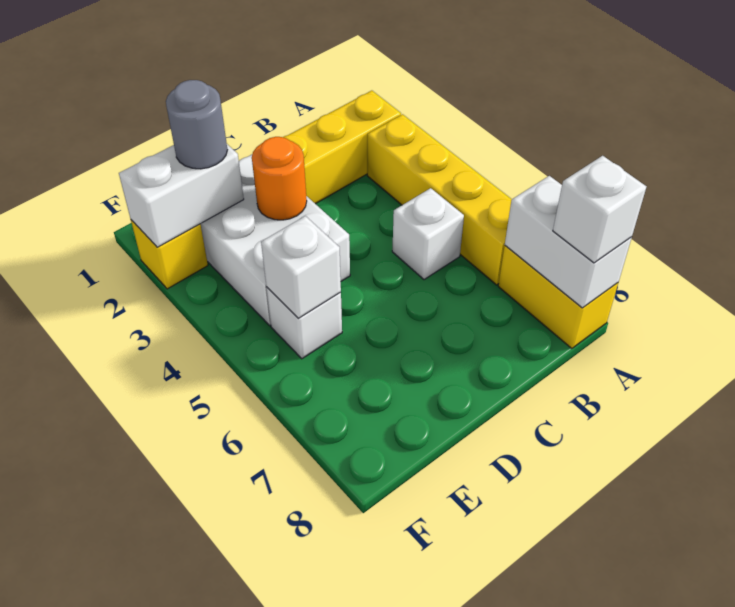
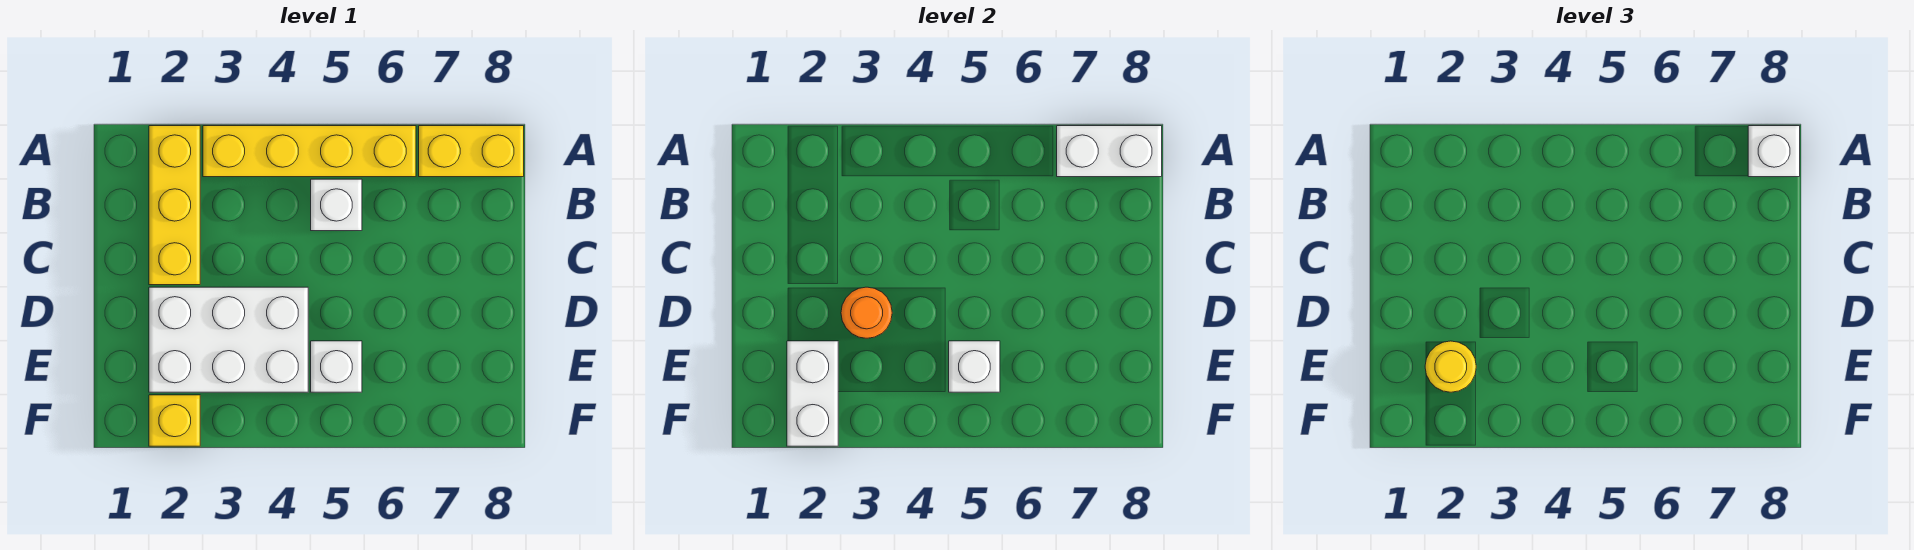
grey round brick E2 level 3 -> yellow round brick E2 level 3

